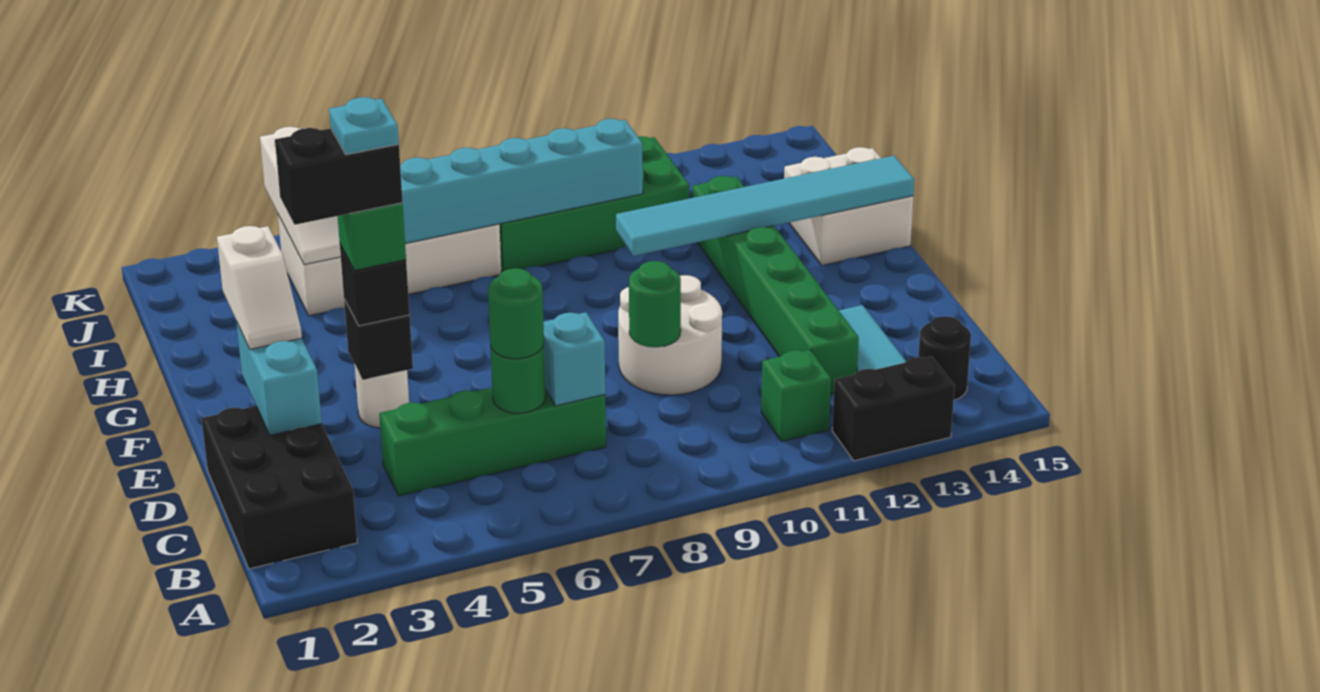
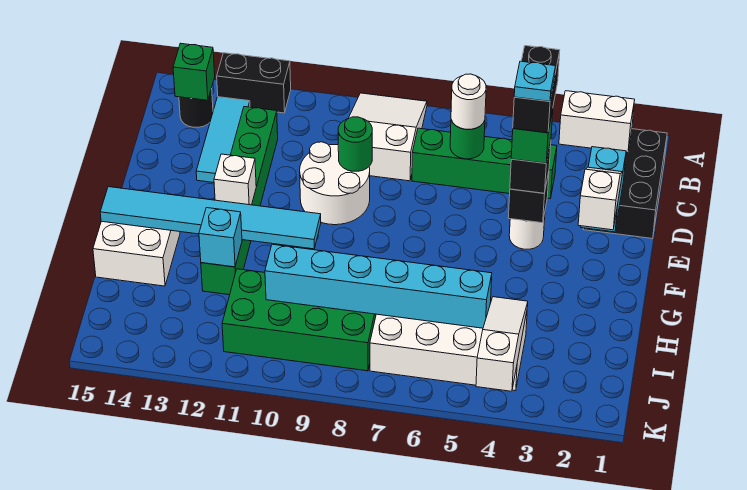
none -> white slope A8:C9 level 1 top C
none -> white brick B2:B3 level 2
green brick B11 level 1 -> green brick B14 level 2
green round brick C6 level 3 -> white round brick C6 level 3
cyan brick C7 level 2 -> cyan brick H12 level 2
black brick E3:E4 level 5 -> black brick D4:E4 level 5
none -> white brick F12 level 2

